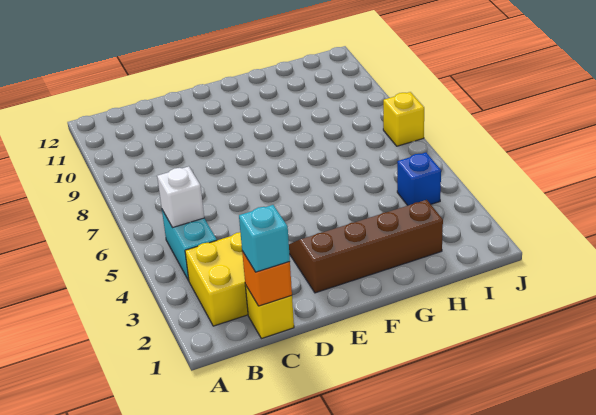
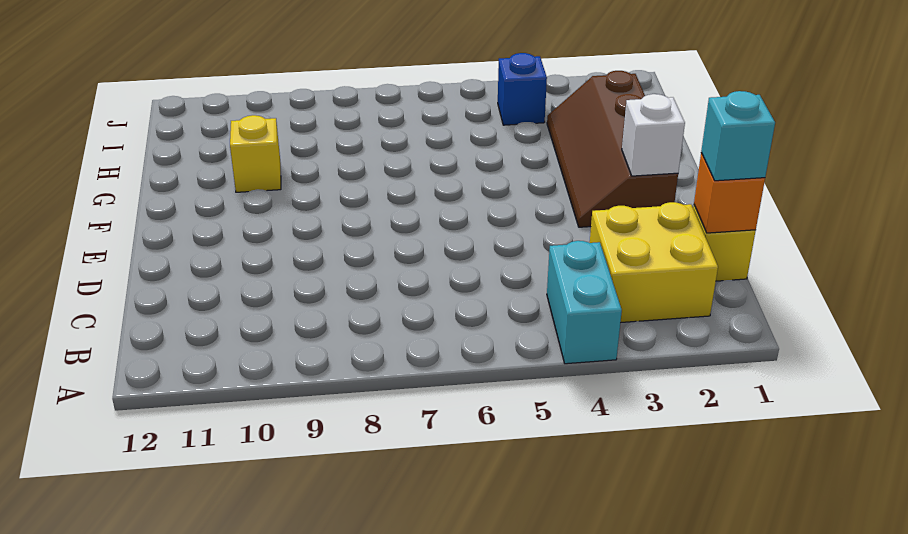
cyan brick B4:B5 level 1 -> cyan brick A4:B4 level 1
white brick B5 level 2 -> white brick E2 level 2
yellow brick J7 level 1 -> yellow brick G10 level 1

